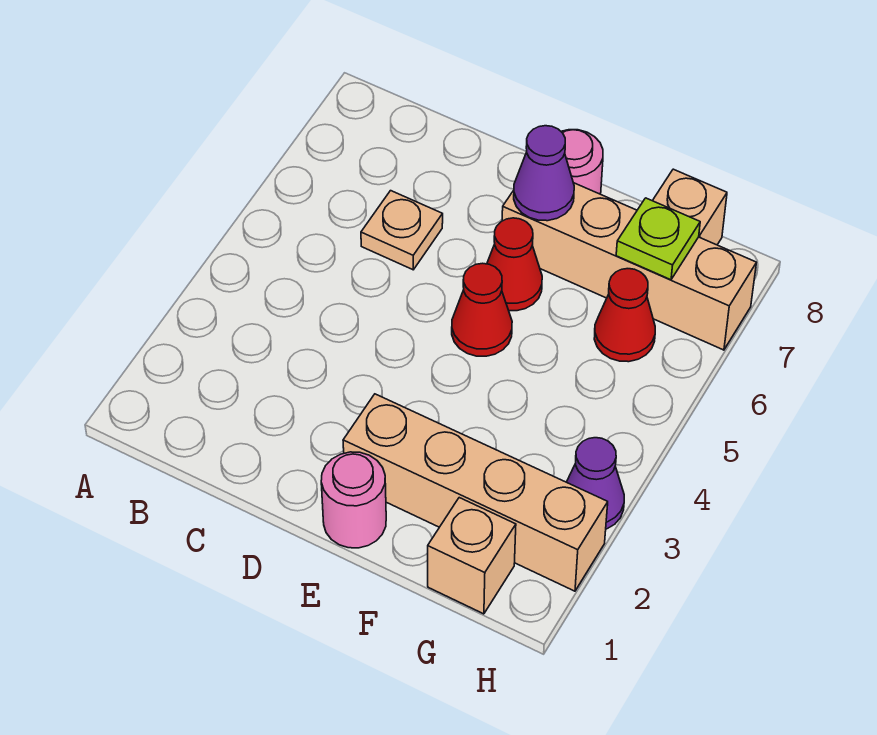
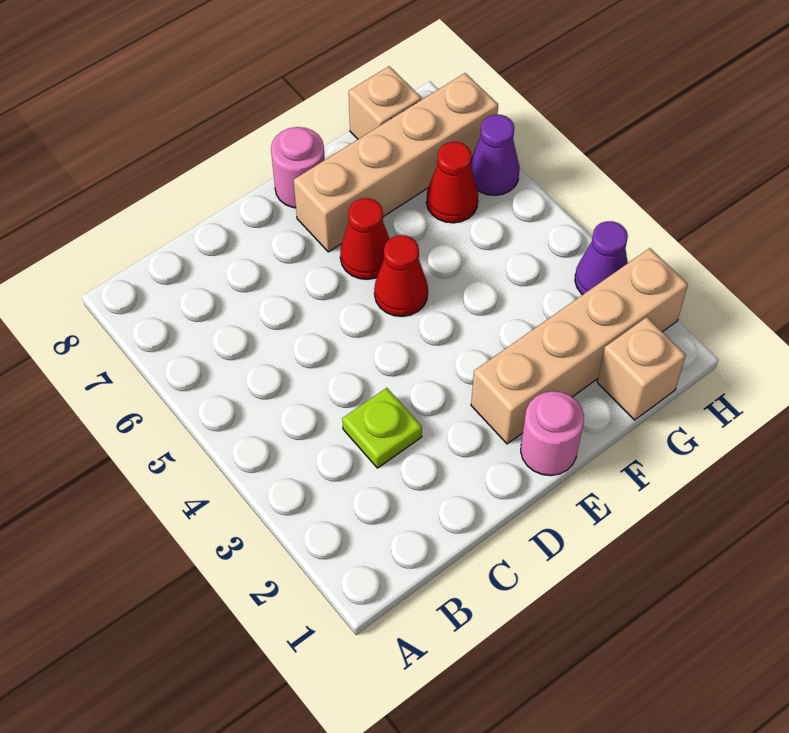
tan plate C6 level 1 -> none
purple cone E7 level 2 -> purple cone H6 level 1
lime plate G7 level 2 -> lime plate C3 level 1

